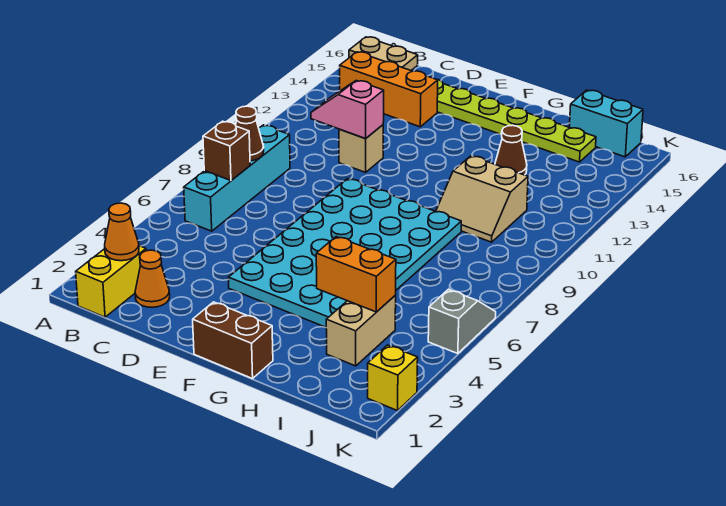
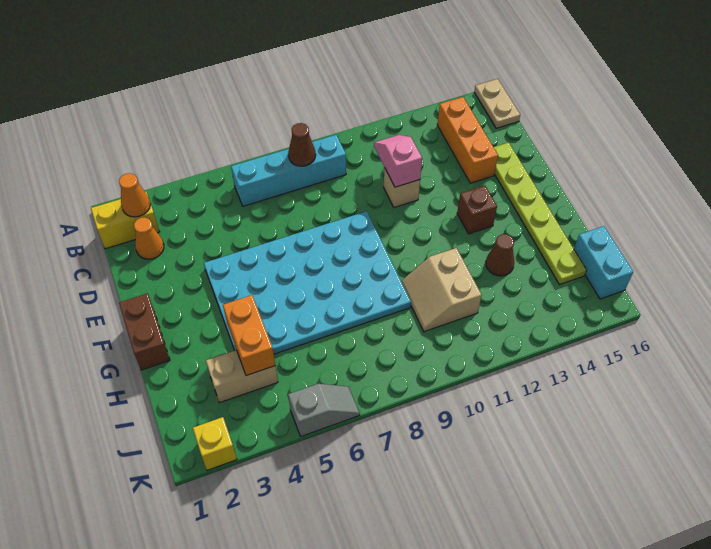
brown brick B7 level 2 -> brown brick F13 level 1

